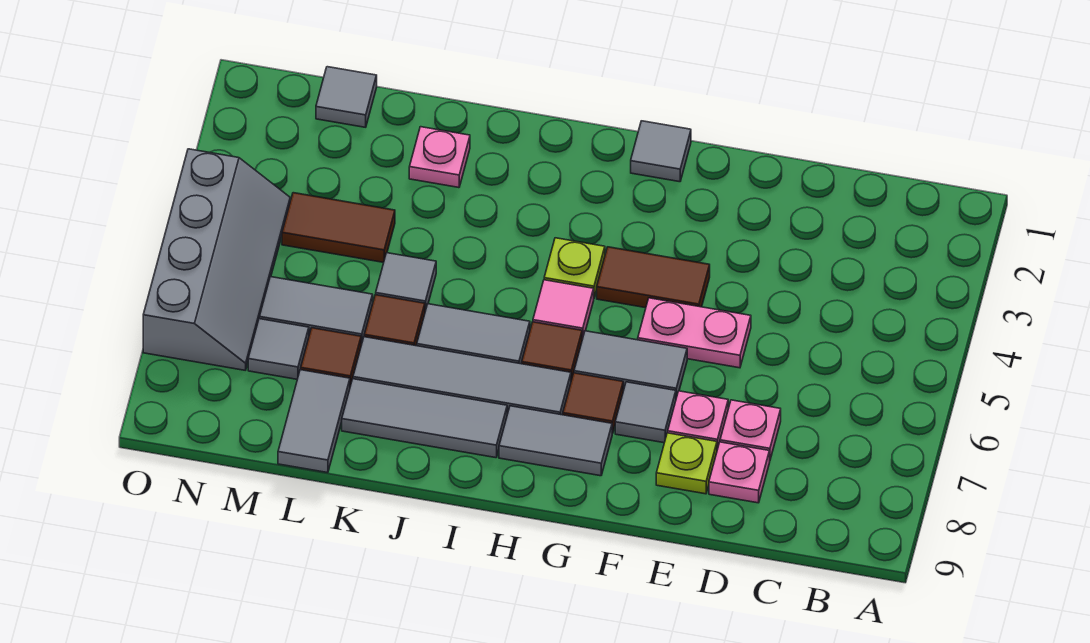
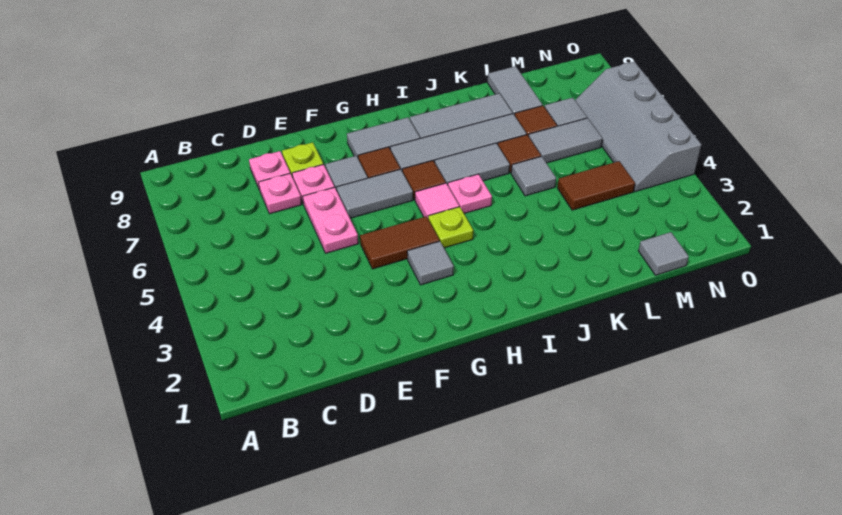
pink plate E5:F5 level 1 -> pink plate E5:E6 level 1
grey tile G1 level 1 -> grey tile G3 level 1
pink plate K2 level 1 -> pink plate I5 level 1

